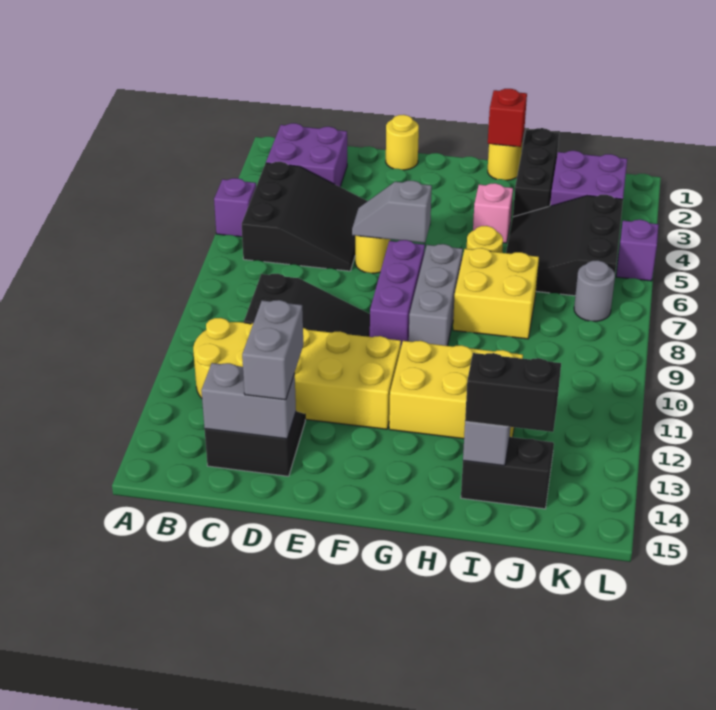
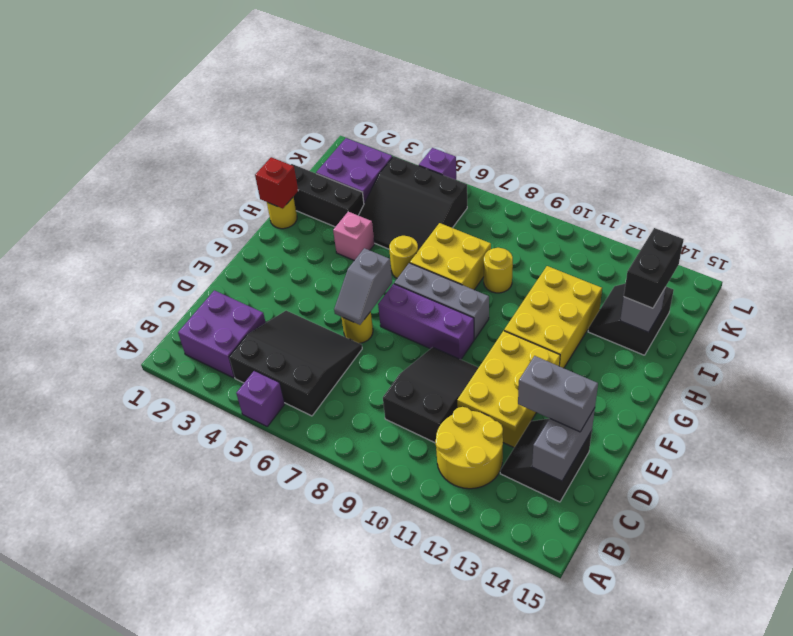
yellow round brick E1 level 1 -> yellow round brick I9 level 1
grey round brick K7 level 1 -> none

